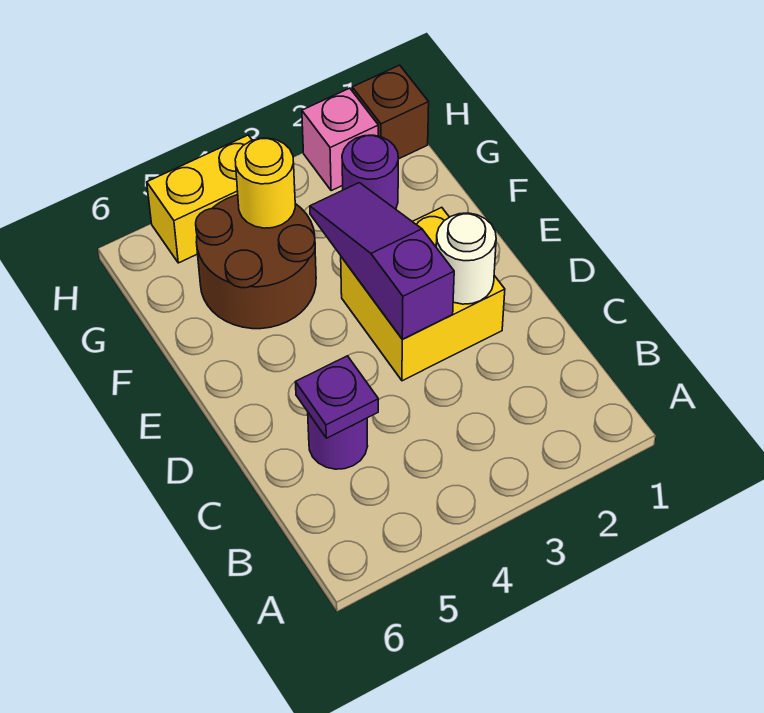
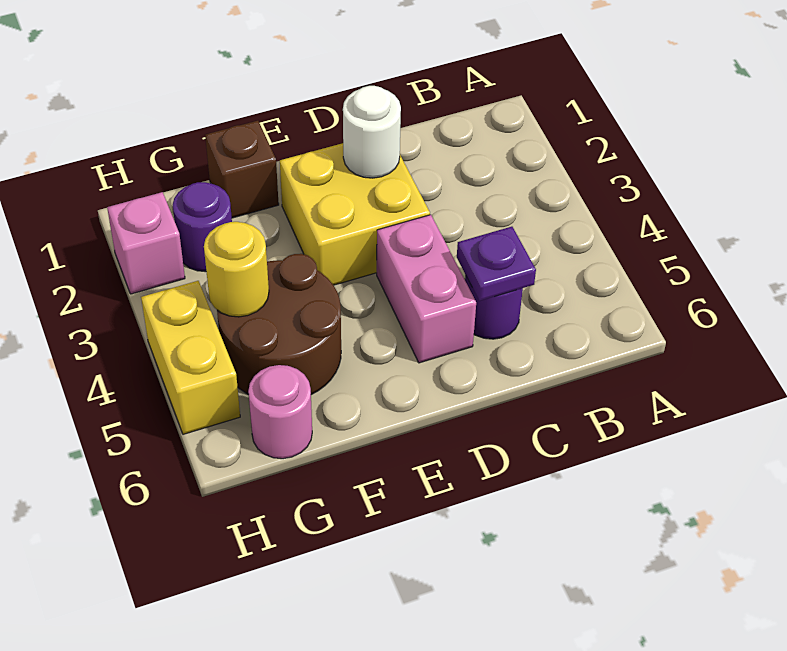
purple slope D3:F3 level 2 top D -> none
none -> pink brick D4:D5 level 1
none -> pink round brick G6 level 1
brown brick H1 level 1 -> brown brick F1 level 1

